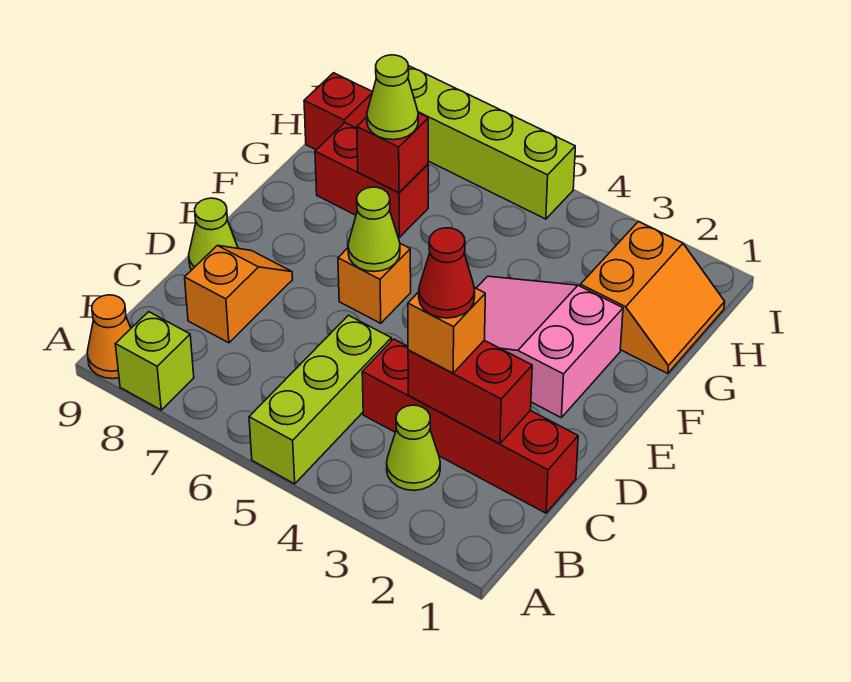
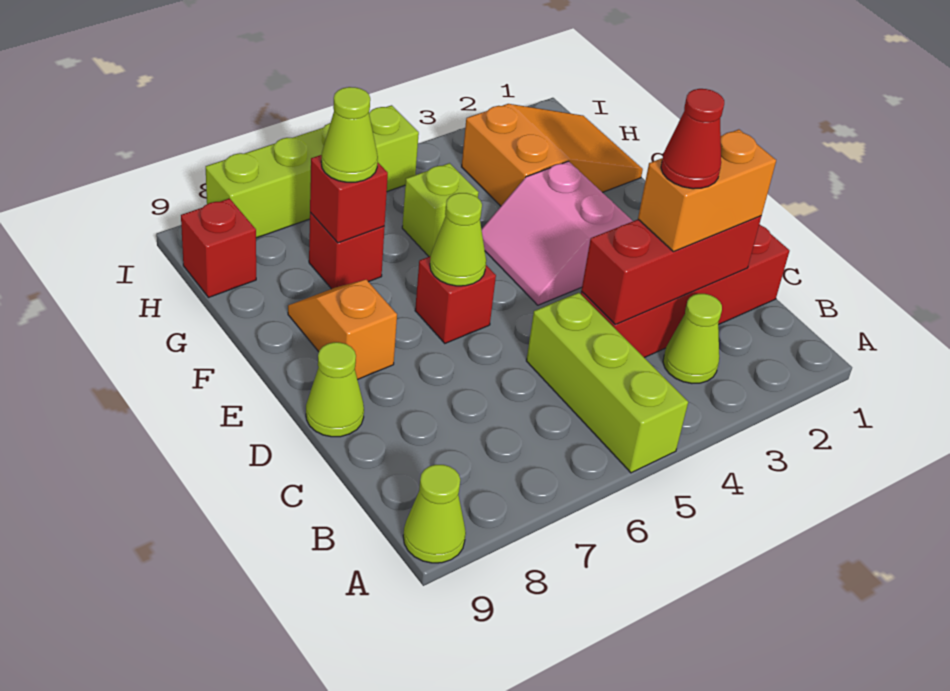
lime brick A8 level 1 -> lime brick G5 level 1
orange cone A9 level 1 -> lime cone A9 level 1
red brick C2:C3 level 2 -> red brick C2:C4 level 2
orange brick C3 level 3 -> orange brick C2:C3 level 3
orange slope C8:D8 level 1 top C -> orange slope E8:F8 level 1 top E
pink slope E2:F4 level 1 top 2 -> pink slope E3:F4 level 1 top 3
orange brick E6 level 1 -> red brick E6 level 1
orange slope G1:H2 level 1 top 2 -> orange slope G1:H3 level 1 top 3
red brick G7:G8 level 1 -> red brick G7 level 1

